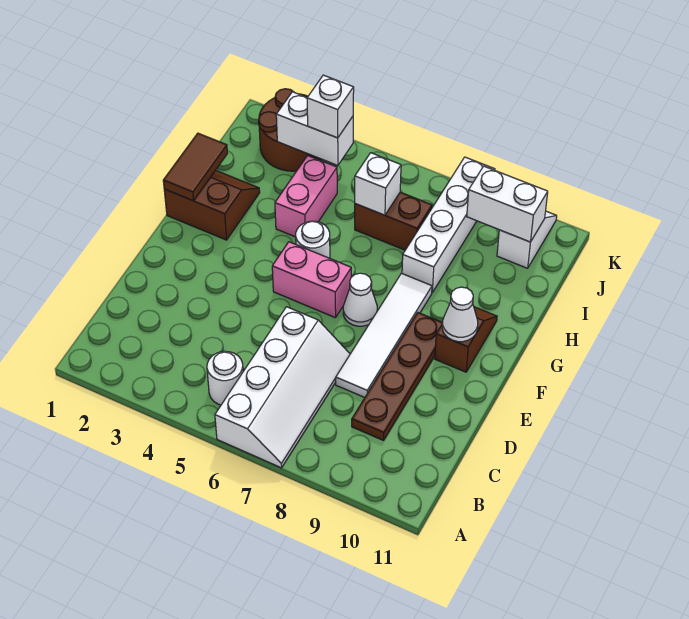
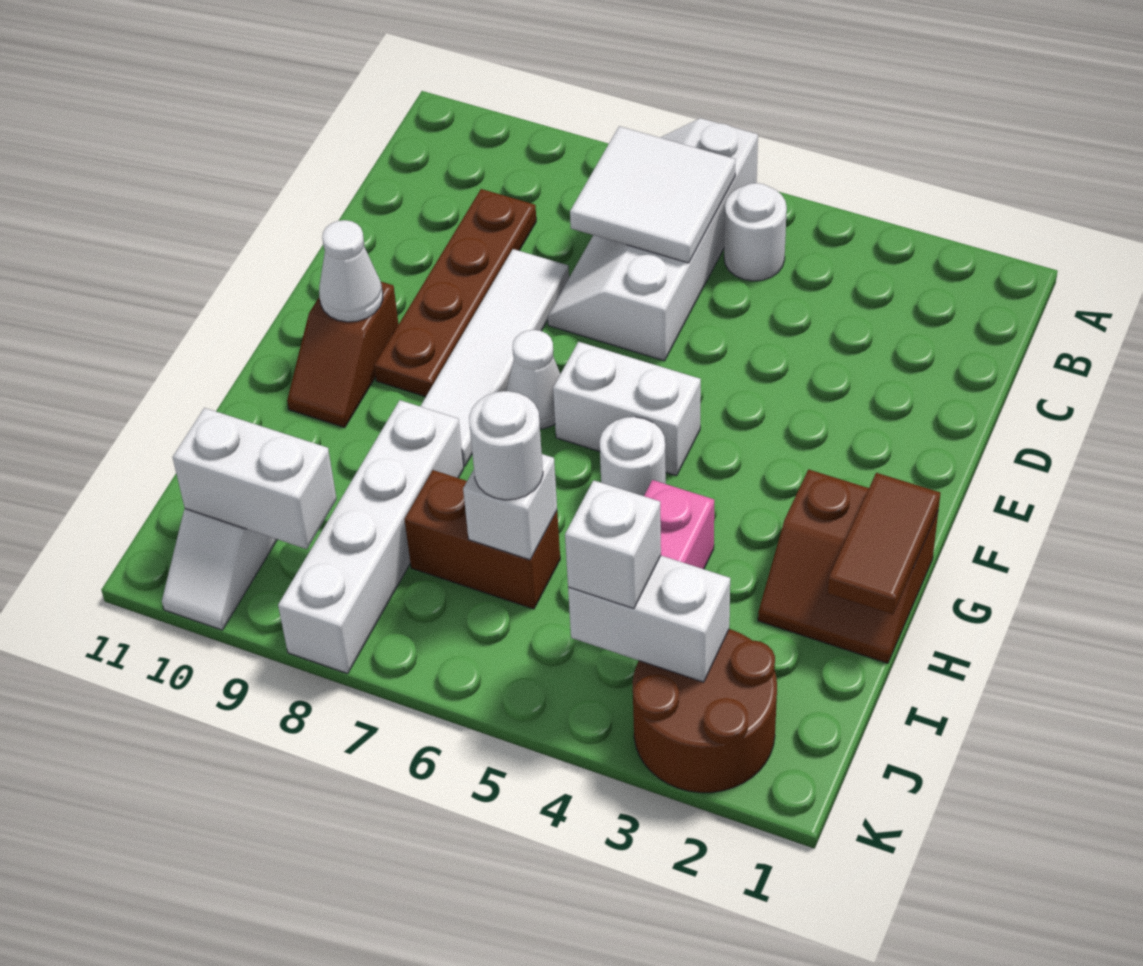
none -> white tile B6:C7 level 2
pink brick F5:F6 level 1 -> white brick F5:F6 level 1
none -> white round brick I6 level 3

